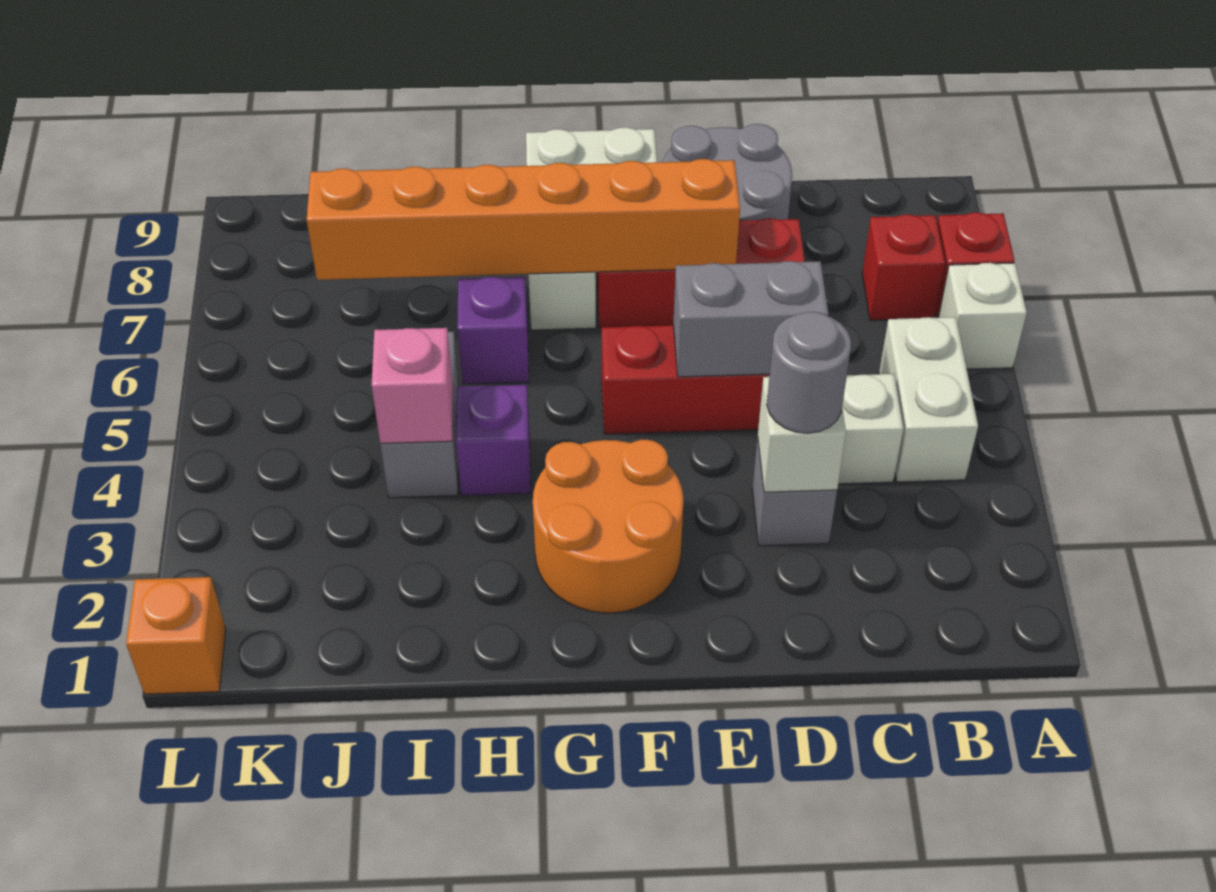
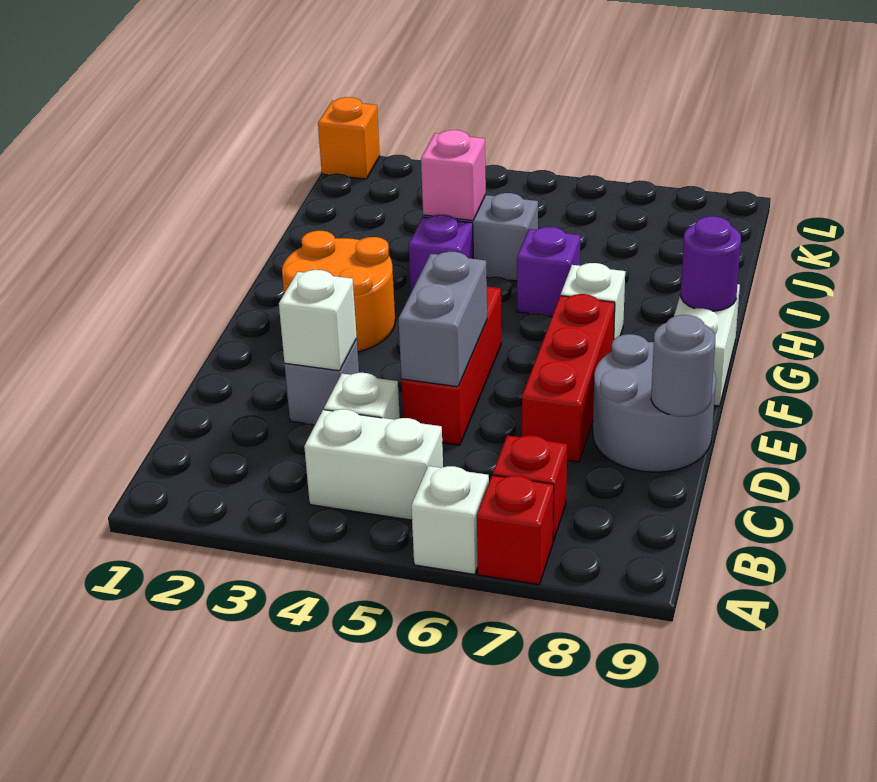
grey round brick D3 level 3 -> grey round brick D9 level 2
orange brick E7:J7 level 2 -> none
none -> purple round brick G9 level 2

